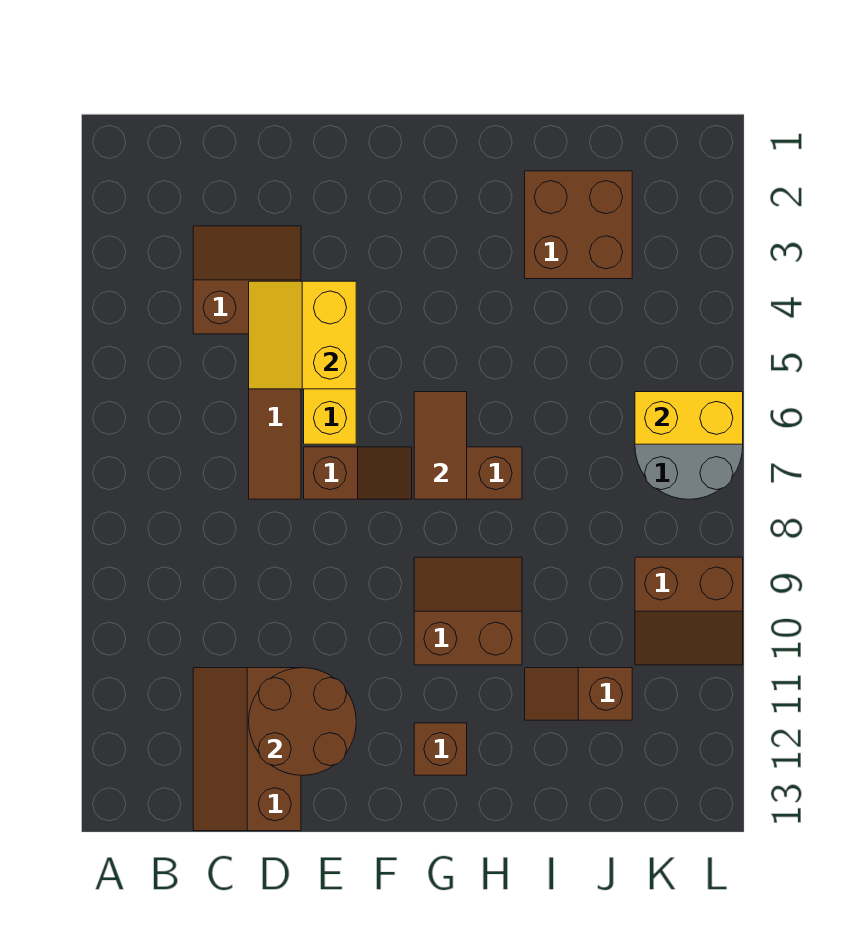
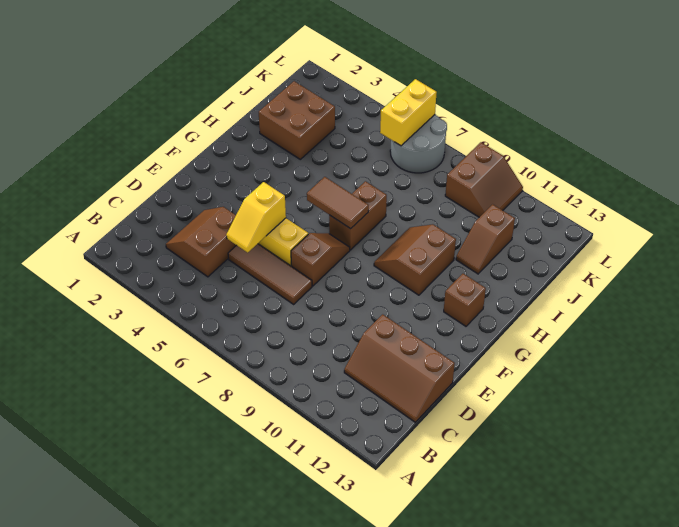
yellow slope D4:E5 level 2 top E -> yellow slope D5:E5 level 2 top E
brown round brick D11:E12 level 2 -> none

